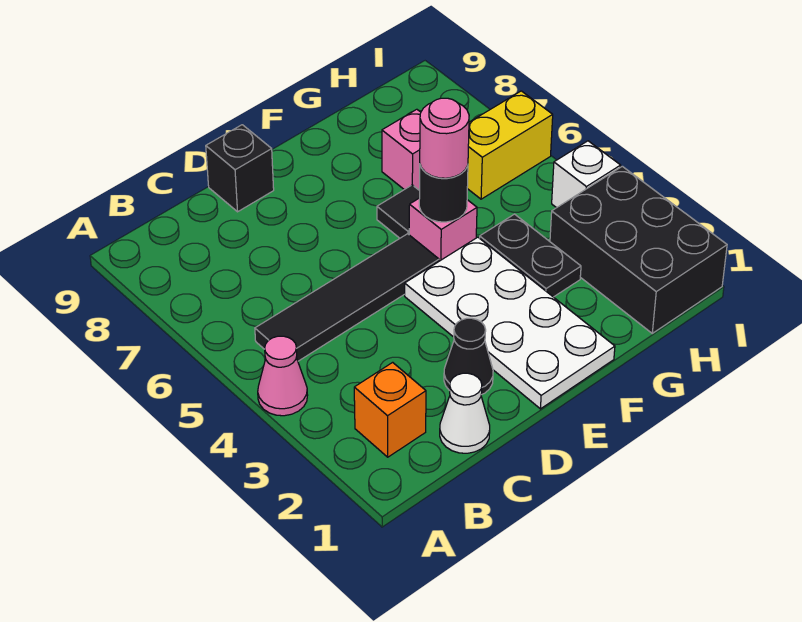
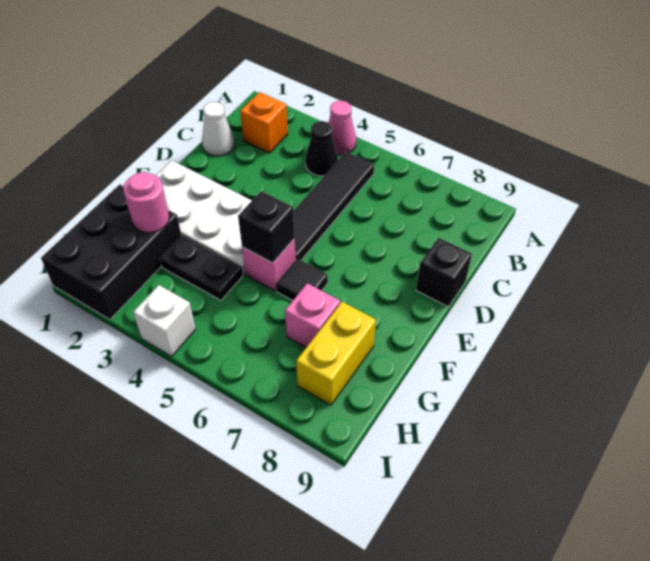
black cone D2 level 1 -> black cone B4 level 1
black round brick F5 level 2 -> black brick F5 level 2
pink round brick F5 level 3 -> pink round brick G2 level 2
black brick H1:I3 level 1 -> black brick G1:I2 level 1
yellow brick H6:I6 level 1 -> yellow brick G8:H8 level 1

